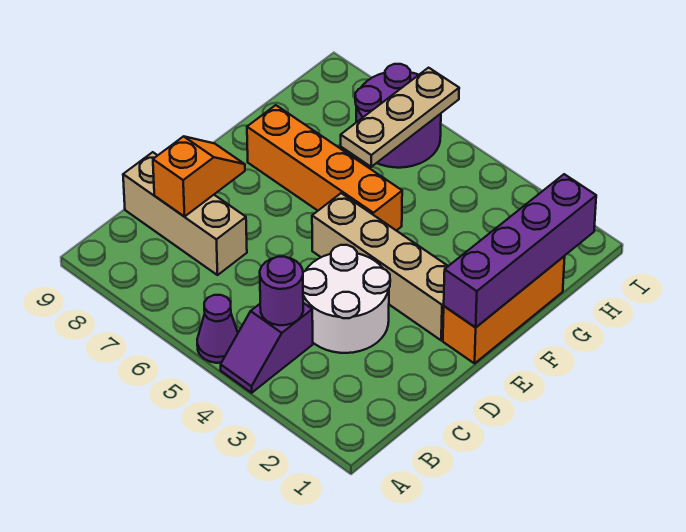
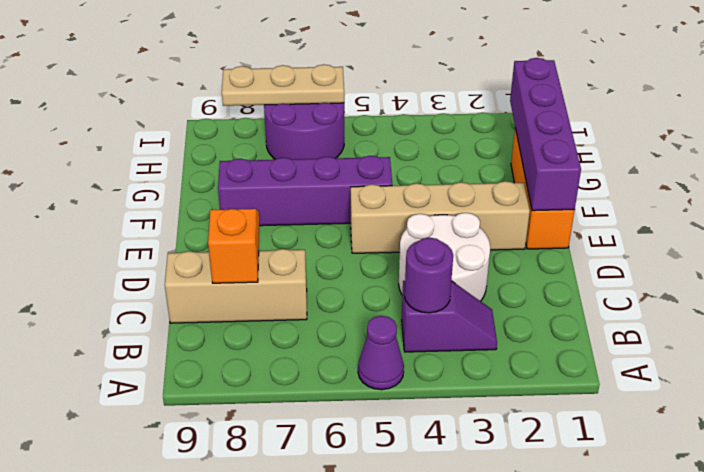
purple slope A4:B4 level 1 top B -> purple slope B3:B4 level 1 top 4
orange brick F5:F8 level 1 -> purple brick F5:F8 level 1
tan plate G6:I6 level 2 -> tan plate I6:I8 level 2

